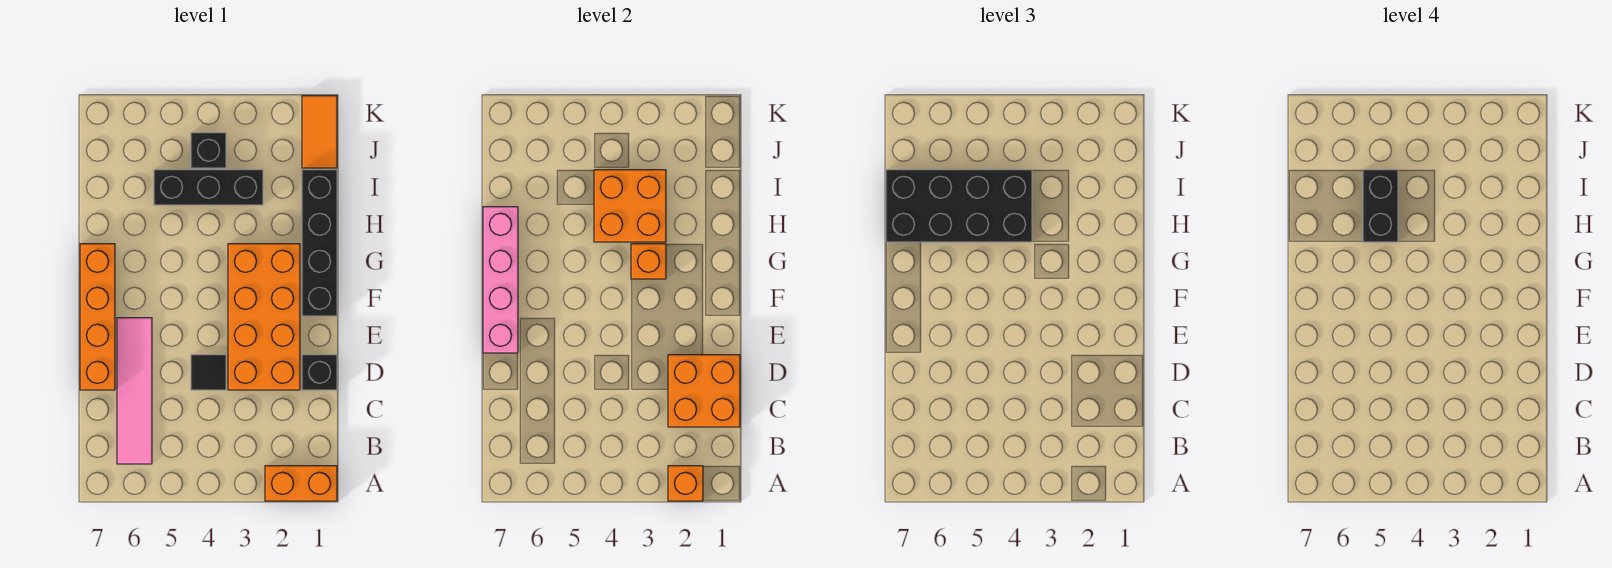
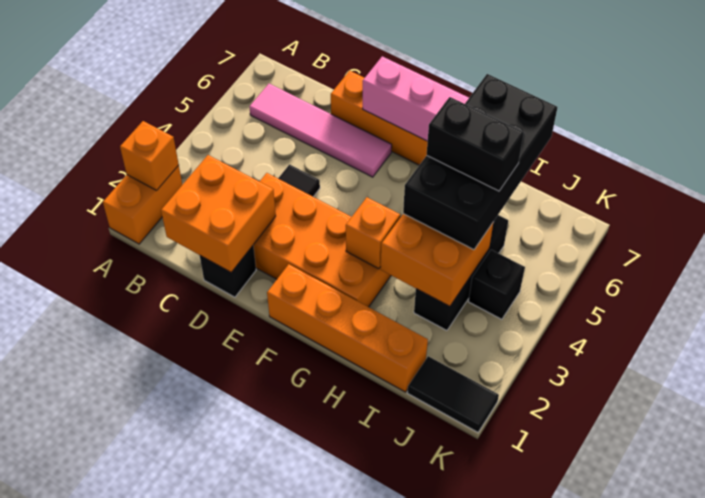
black brick F1:I1 level 1 -> orange brick F1:I1 level 1
orange tile J1:K1 level 1 -> black tile J1:K1 level 1

